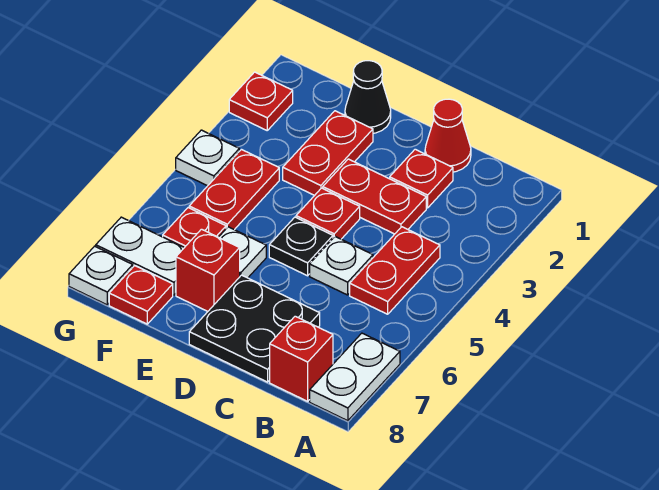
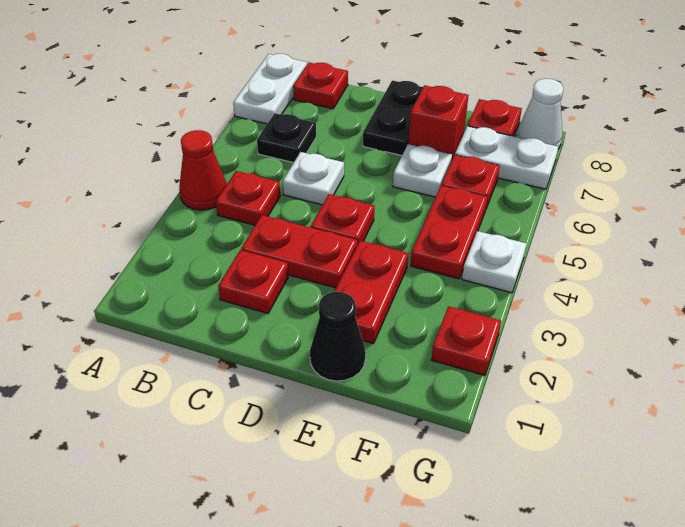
red plate B4:B5 level 1 -> red plate B4 level 1
red brick B8 level 1 -> red plate B8 level 1
red cone C1 level 1 -> red cone A4 level 1
black plate C7:D8 level 1 -> black plate D7:D8 level 1
black plate D5 level 1 -> black plate B6 level 1
white plate G8 level 1 -> white cone G8 level 1

